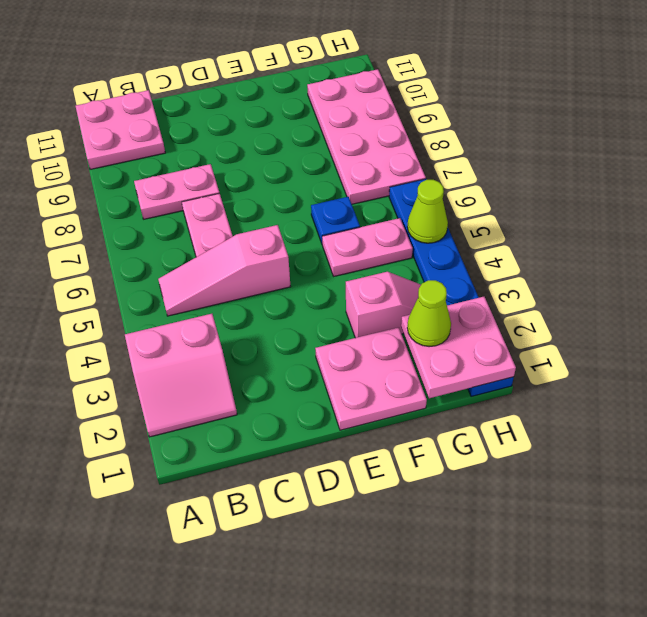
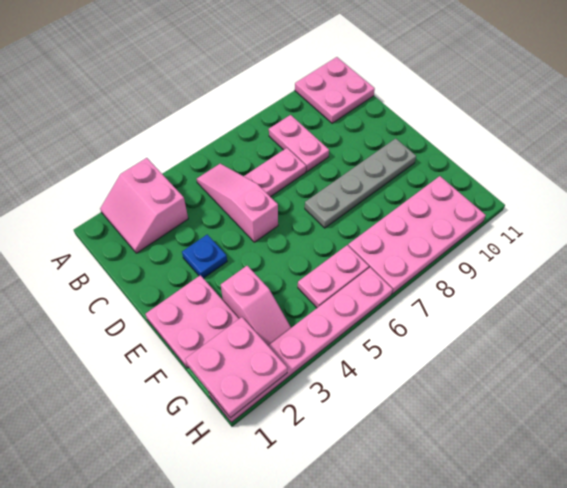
none -> grey plate E7:E10 level 1
pink plate F5:G5 level 1 -> pink plate G5:G6 level 1
blue plate F6 level 1 -> blue plate D3 level 1
lime cone G2 level 3 -> none
blue plate H1:H6 level 1 -> pink plate H1:H6 level 1
lime cone H5 level 2 -> none

